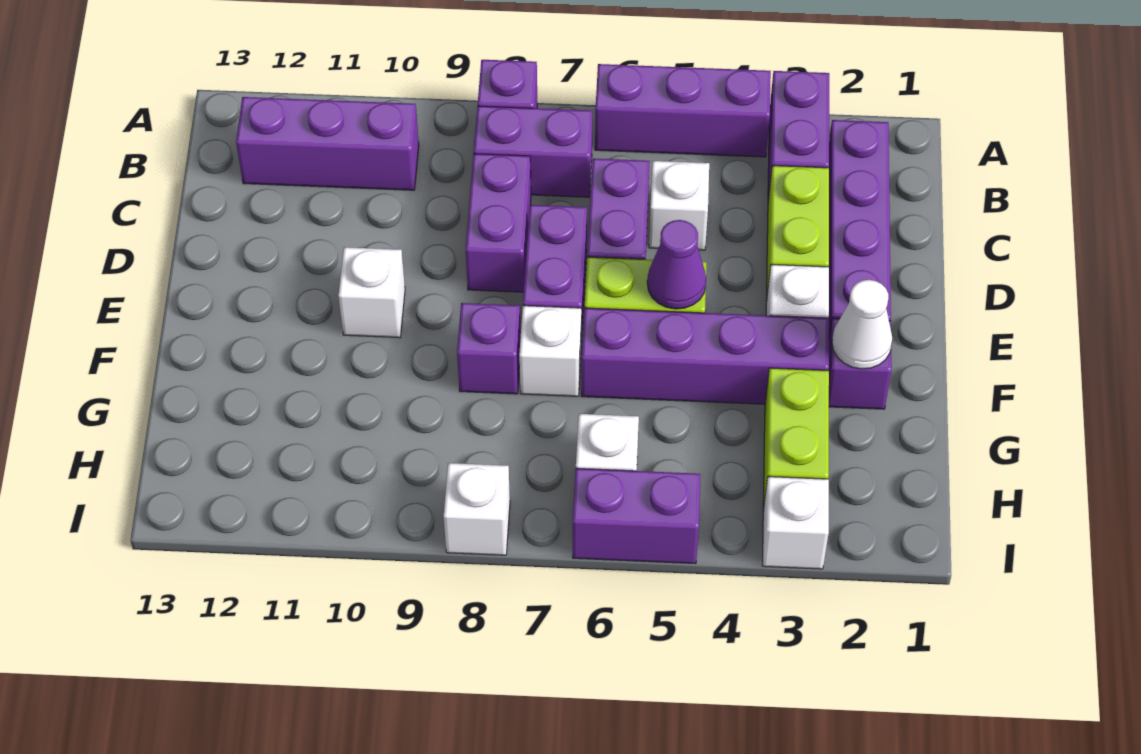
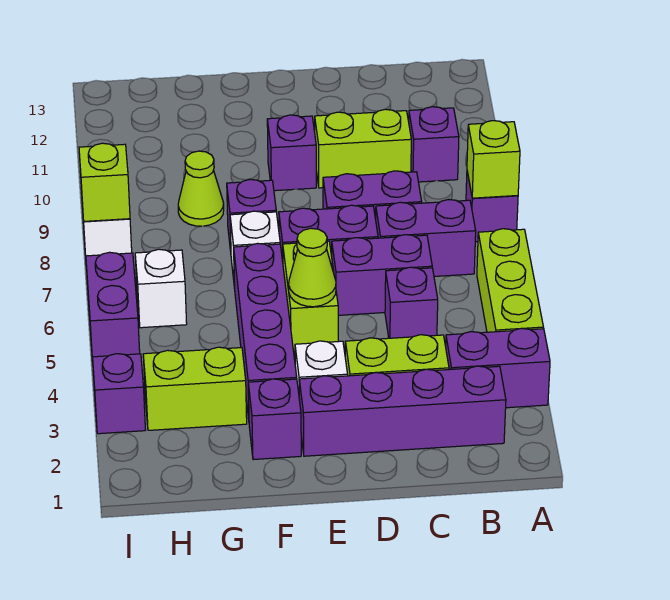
purple brick A4:A6 level 1 -> lime brick A4:A6 level 1
none -> lime brick A8 level 2
purple brick B7:B8 level 1 -> purple brick B7:C7 level 1
purple brick B10:B12 level 1 -> purple brick B10 level 1
white brick C5 level 1 -> purple brick C5 level 1
none -> lime brick C10:D10 level 1
purple cone E5 level 2 -> lime cone E5 level 2
white brick E10 level 1 -> purple brick E10 level 1
white cone F2 level 2 -> none
none -> lime cone G9 level 1
white brick I3 level 1 -> purple brick I3 level 1
none -> lime brick I8 level 2

